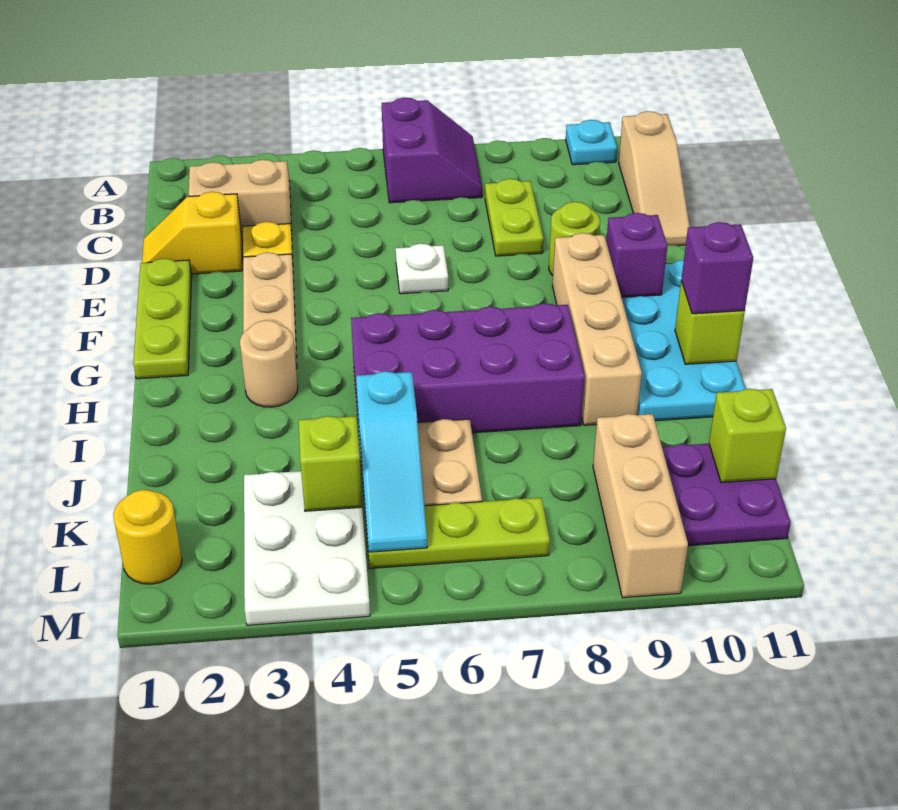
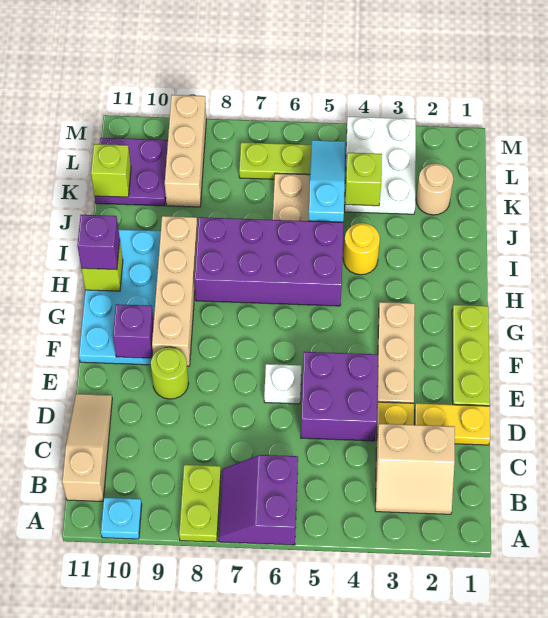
lime plate C8:D8 level 1 -> lime plate A8:B8 level 1
yellow slope D1:D2 level 1 top 2 -> yellow plate D1:D2 level 1
none -> purple brick D4:E5 level 1
tan round brick H3 level 1 -> tan round brick K2 level 1
yellow round brick L1 level 1 -> yellow round brick I4 level 1

